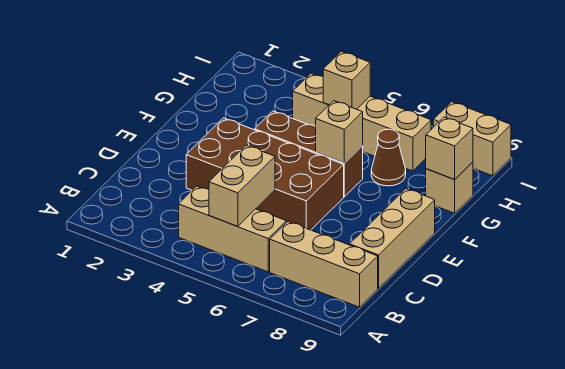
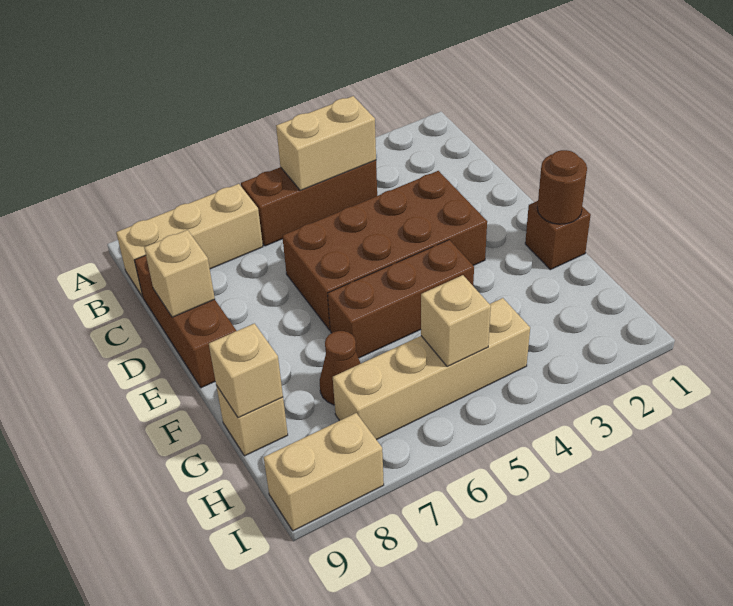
tan brick B4:B6 level 1 -> brown brick B4:B6 level 1
tan brick B5:C5 level 2 -> tan brick B4:B5 level 2
tan brick C9:E9 level 1 -> brown brick C9:E9 level 1
none -> brown brick F1 level 1
none -> brown round brick F1 level 2
tan brick F6 level 2 -> tan brick D9 level 2

